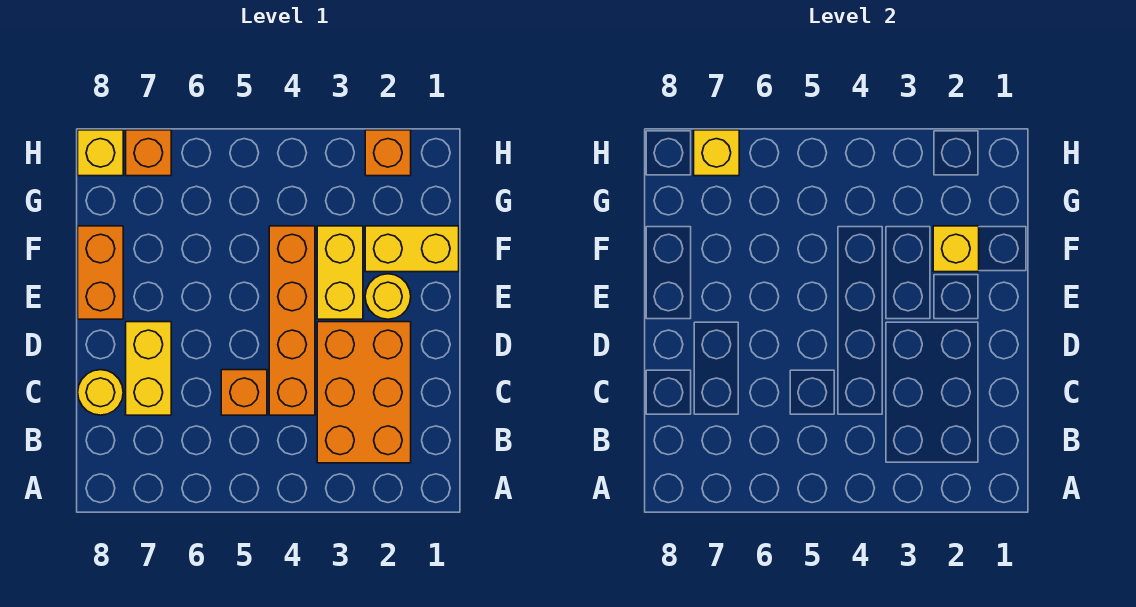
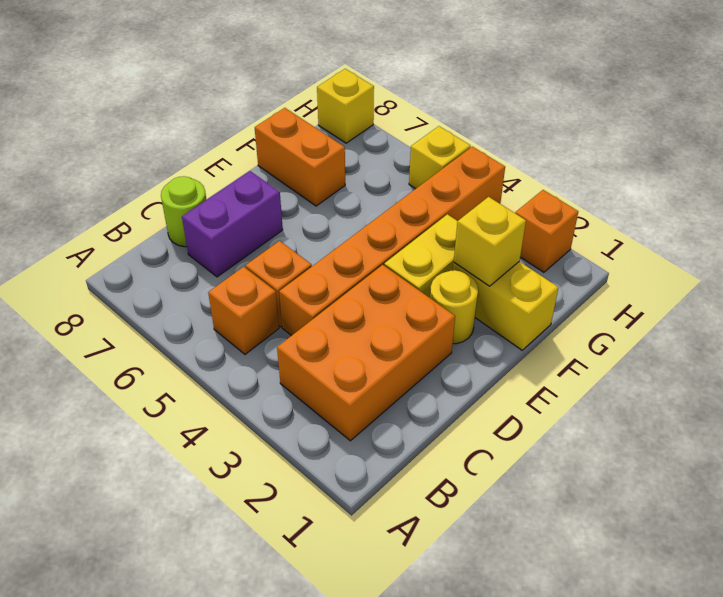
orange brick C4:F4 level 1 -> orange brick C4:H4 level 1
yellow brick C7:D7 level 1 -> purple brick C7:D7 level 1
yellow round brick C8 level 1 -> lime round brick C8 level 1
orange brick E8:F8 level 1 -> orange brick F7:F8 level 1
orange brick H7 level 1 -> orange brick B5 level 1
yellow brick H7 level 2 -> yellow brick H5 level 1

